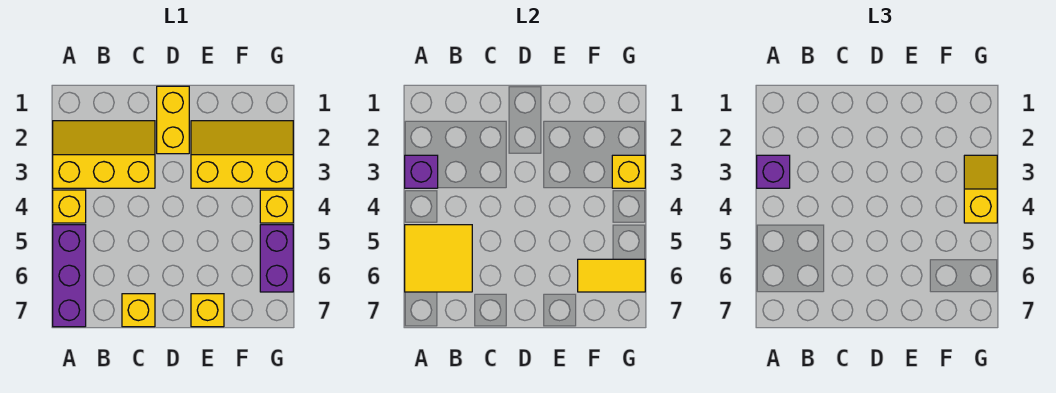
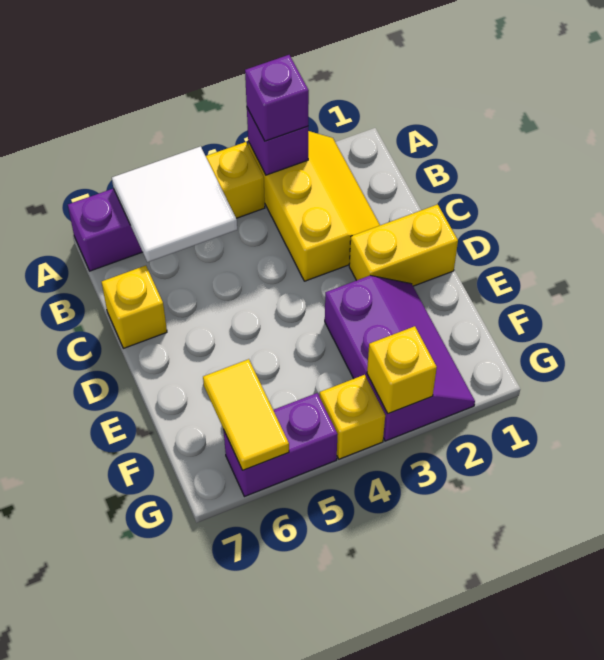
yellow tile A5:B6 level 2 -> white tile A5:B6 level 2
yellow slope E2:G3 level 1 top 3 -> purple slope E2:G3 level 1 top 3
yellow brick E7 level 1 -> none
yellow slope G3:G4 level 3 top 4 -> none

